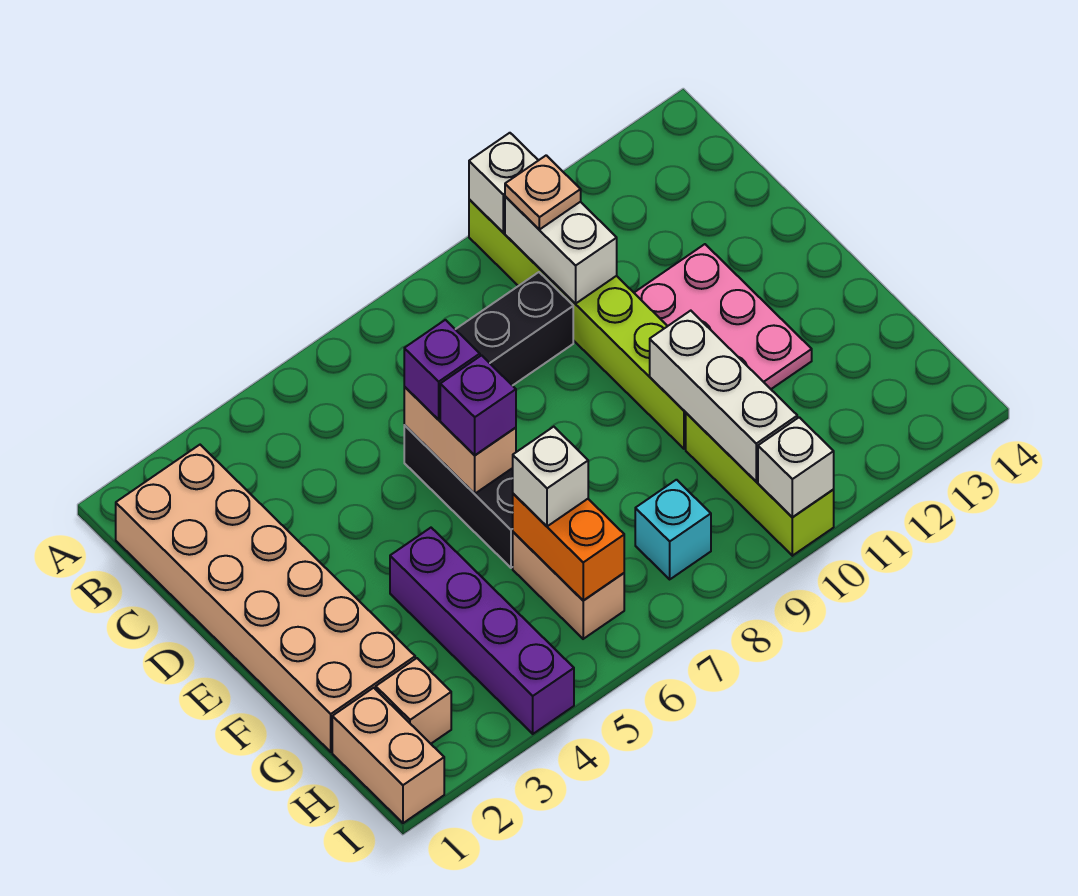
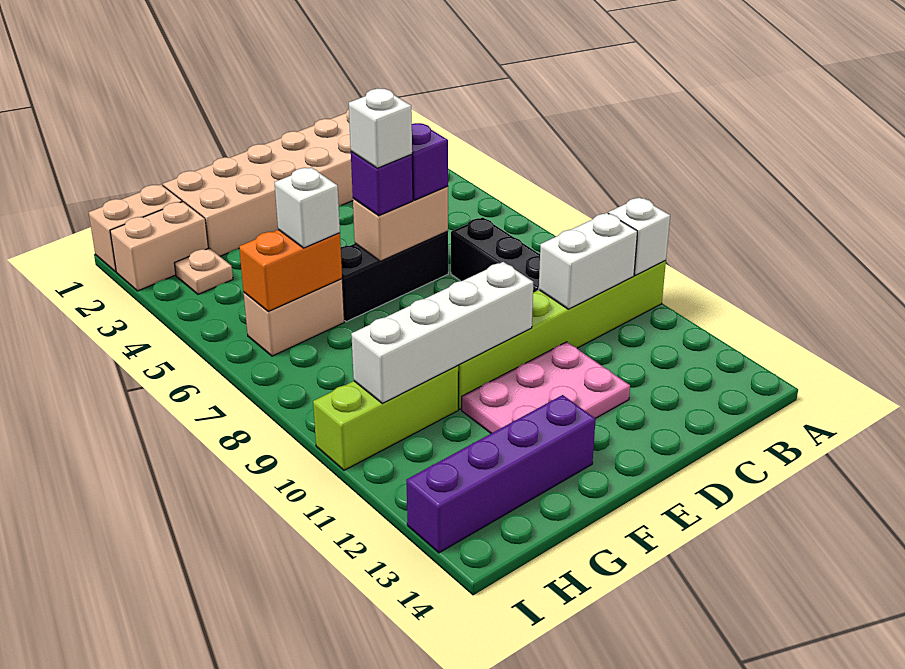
tan plate B10 level 3 -> tan plate H3 level 1
purple brick F4:I4 level 1 -> purple brick F13:I13 level 1
white brick F10:H10 level 2 -> white brick E10:H10 level 2
tan brick H2 level 1 -> tan brick H2:I2 level 1
cyan brick H8 level 1 -> none
white brick I10 level 2 -> white brick E6 level 4

